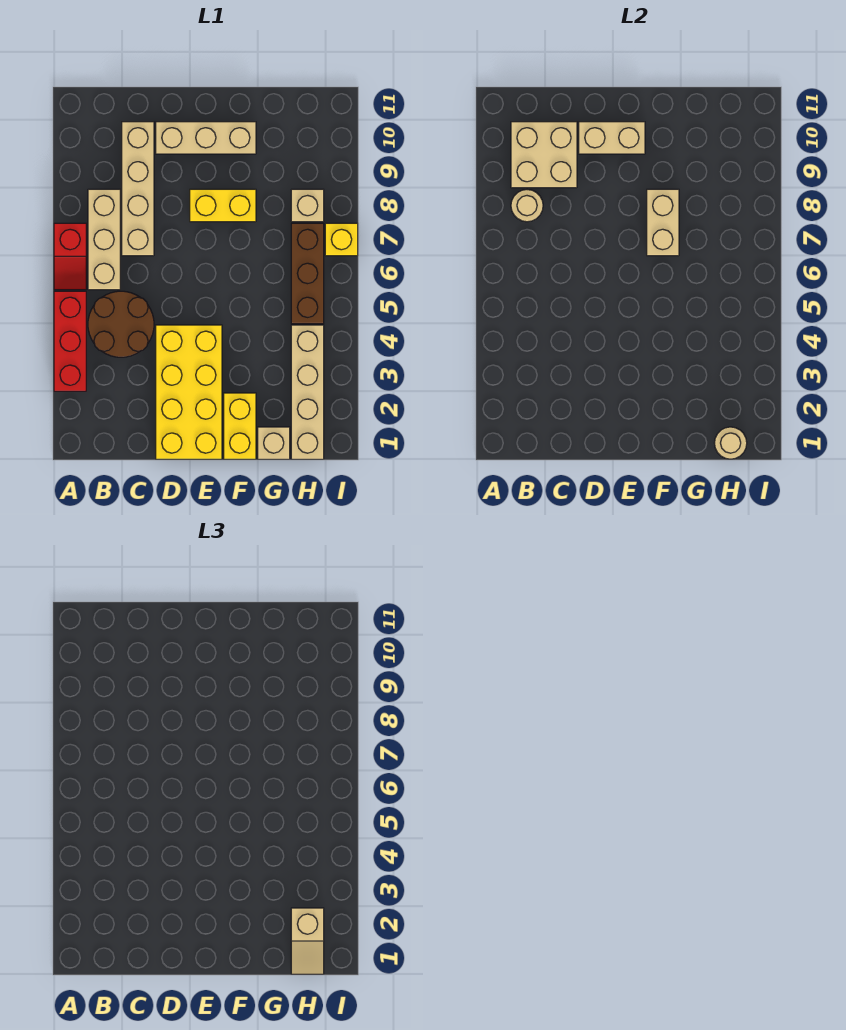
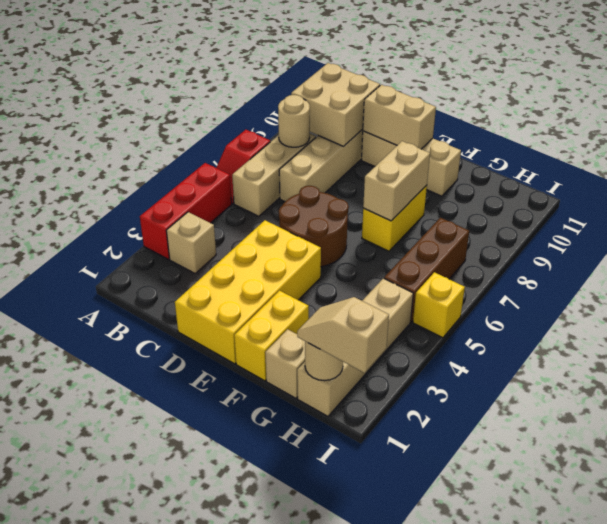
brown round brick B4:C5 level 1 -> brown round brick D5:E6 level 1
yellow brick E8:F8 level 1 -> yellow brick F7:F8 level 1
tan slope H1:H2 level 3 top 2 -> tan slope H1:I1 level 3 top I
tan brick H8 level 1 -> tan brick B3 level 1
yellow brick I7 level 1 -> yellow brick I5 level 1

